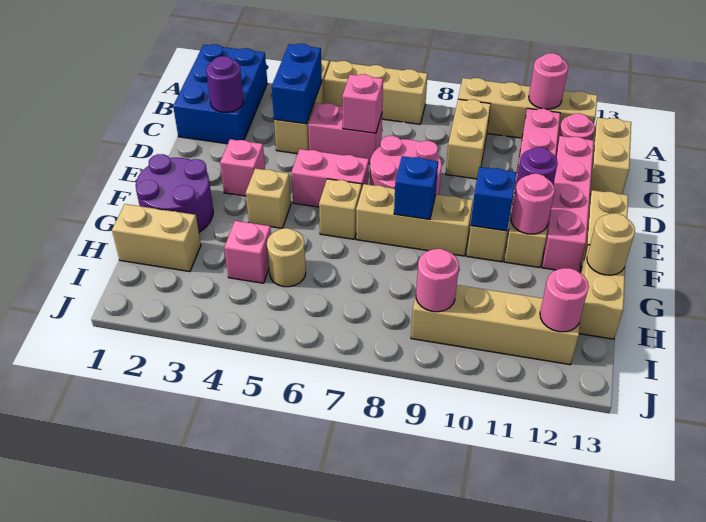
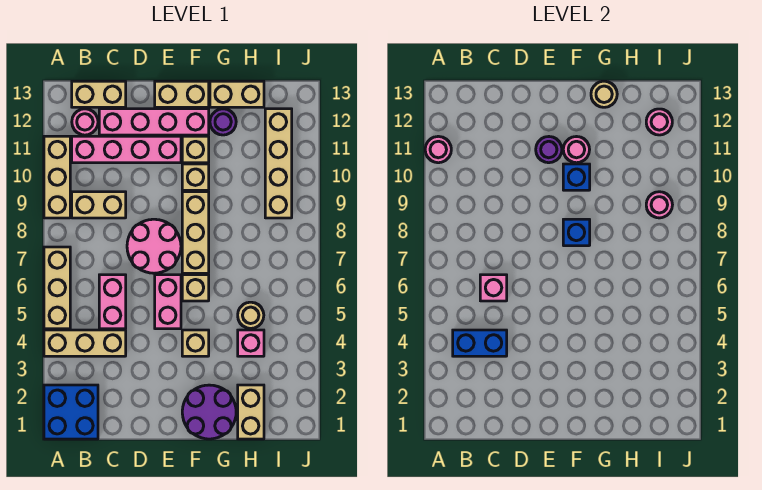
blue brick A1:C2 level 1 -> blue brick A1:B2 level 1
tan brick A9:A12 level 1 -> tan brick A9:A11 level 1
purple round brick C2 level 2 -> purple round brick G12 level 1
pink brick E3 level 1 -> none

